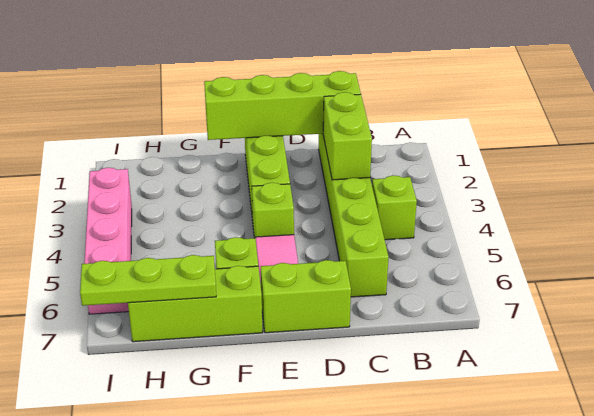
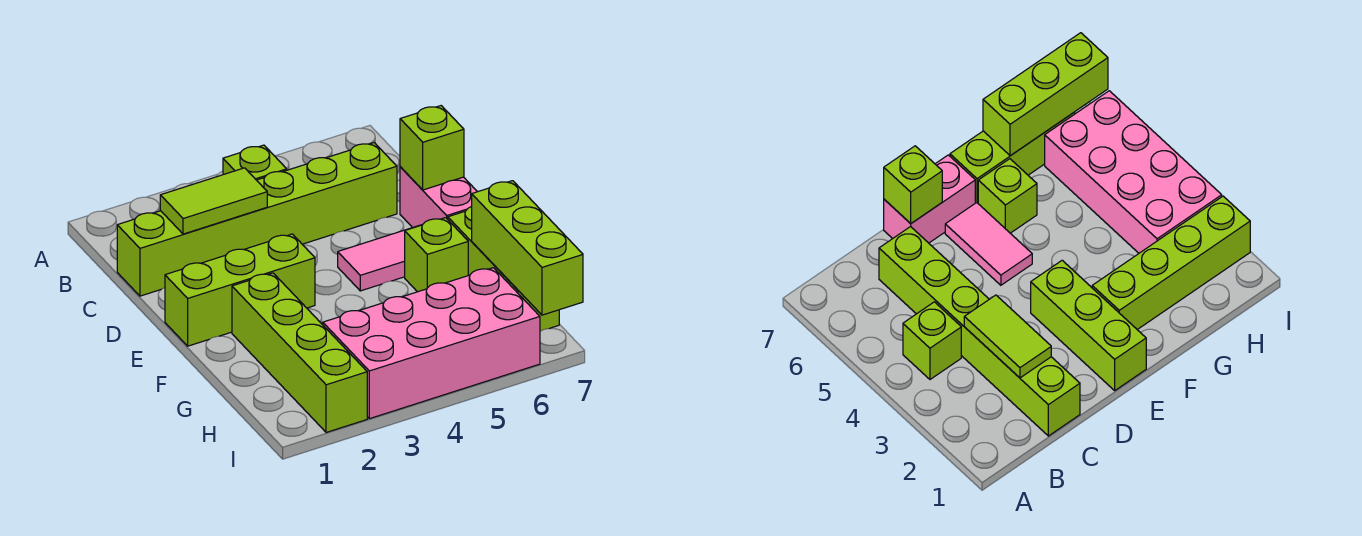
lime brick C1:F1 level 2 -> lime brick F2:I2 level 1
lime brick C2:C3 level 2 -> lime tile C2:C3 level 2
lime brick D7:E7 level 1 -> pink brick D7:E7 level 1
lime brick E4 level 1 -> lime brick D7 level 2
lime plate G7:I7 level 2 -> lime brick G7:I7 level 2
pink brick I3:I6 level 1 -> pink brick H3:I6 level 1

